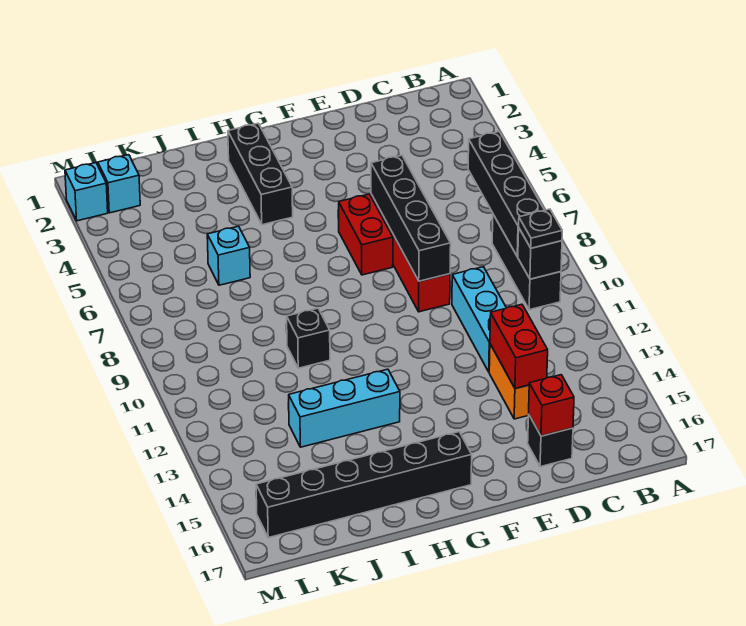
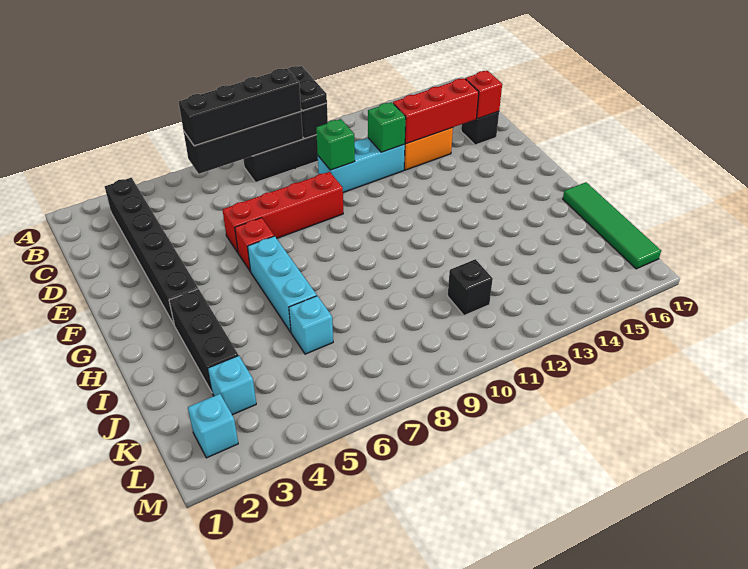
black plate B10 level 3 -> black plate A10:B10 level 3
none -> green brick D10 level 2
none -> green brick D12 level 2
red brick D13:D14 level 2 -> red brick D13:D15 level 2
black brick E6:E9 level 2 -> black brick B6:B9 level 3
red brick F6:F7 level 1 -> red brick F6 level 1
black brick G16:L16 level 1 -> black brick B3:G3 level 1
black brick H2:H4 level 1 -> black brick H3:J3 level 1
cyan brick H13:J13 level 1 -> cyan brick G6:I6 level 1
black brick I10 level 1 -> black brick K11 level 1
none -> green tile I17:L17 level 1
cyan brick M2 level 1 -> cyan brick K3 level 1

